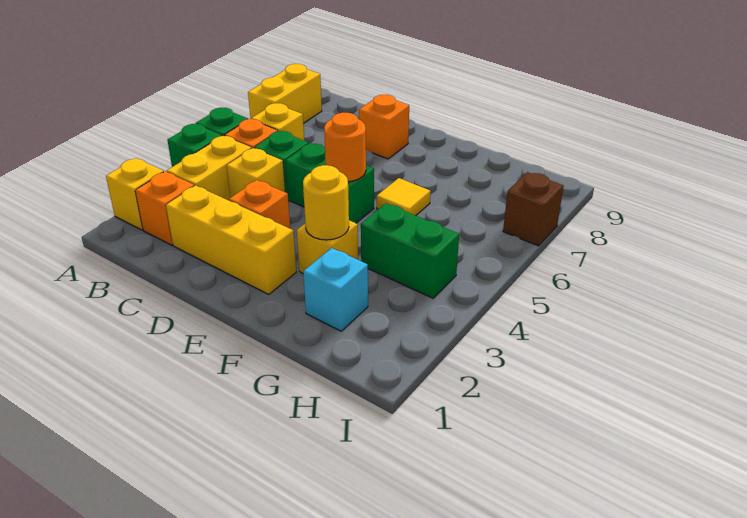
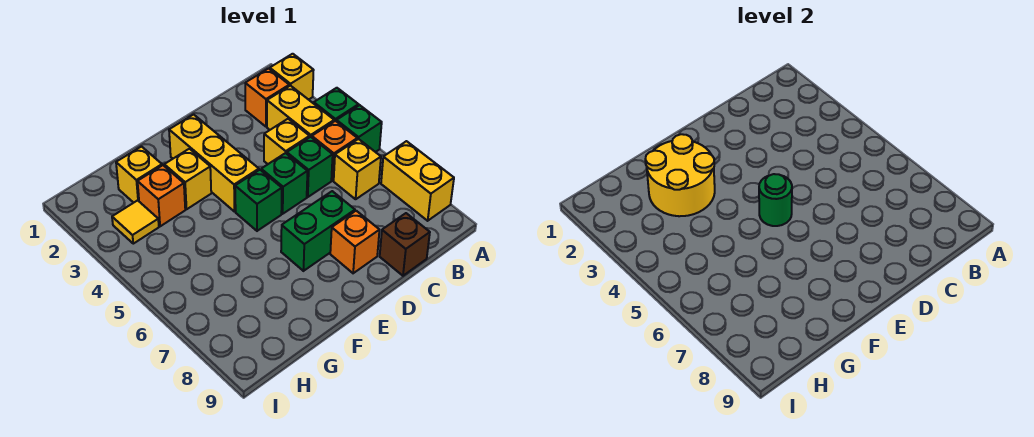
yellow brick C2:E2 level 1 -> yellow brick E2:E4 level 1
orange brick D3 level 1 -> orange brick G3 level 1
orange round brick E5 level 2 -> green round brick E5 level 2
yellow round brick F3 level 2 -> yellow round brick F2:G3 level 2
yellow tile F6 level 1 -> yellow tile H3 level 1
cyan brick G2 level 1 -> yellow brick G2 level 1
green brick G4:H4 level 1 -> green brick D7:E7 level 1
brown brick I7 level 1 -> brown brick C9 level 1

